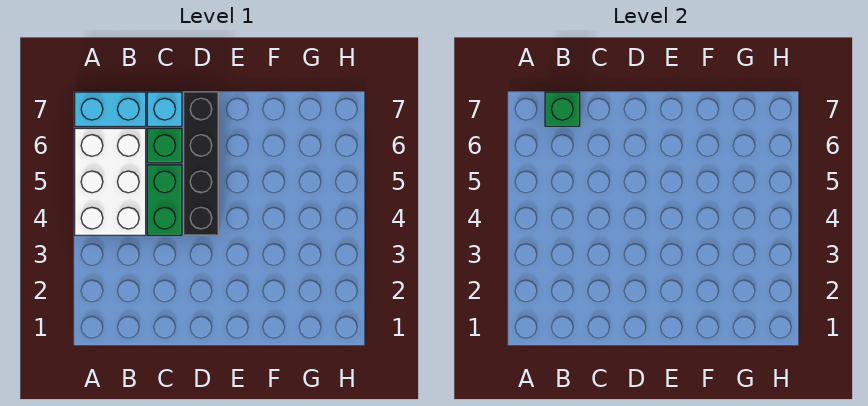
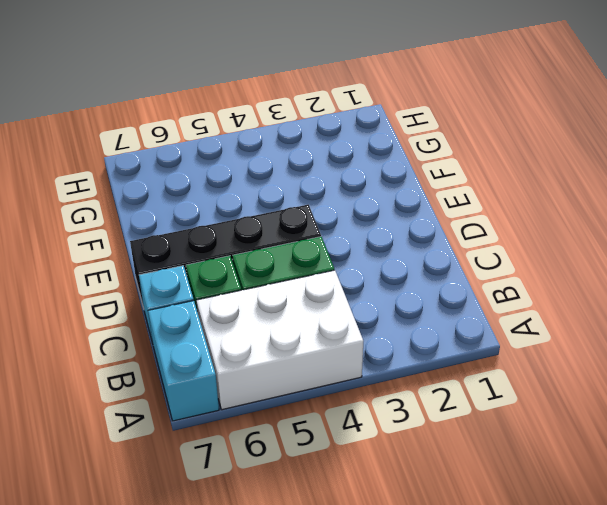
green brick B7 level 2 -> none

